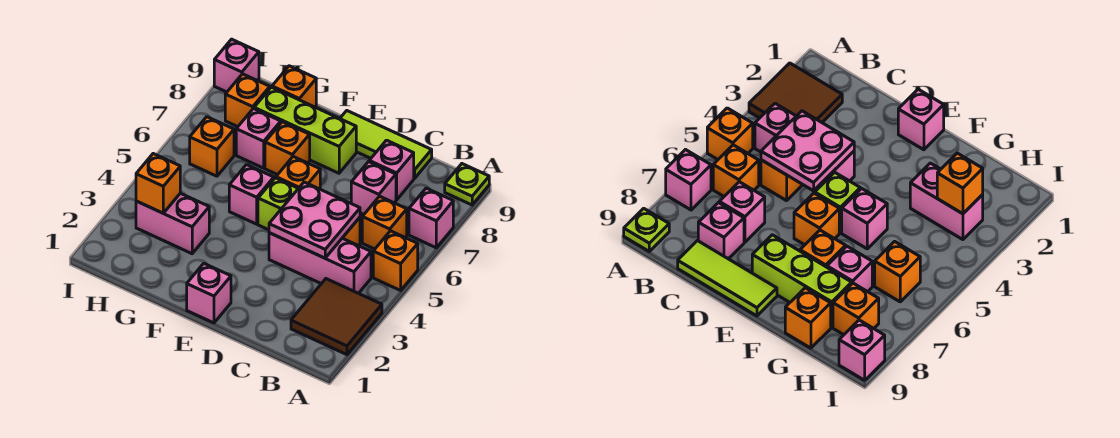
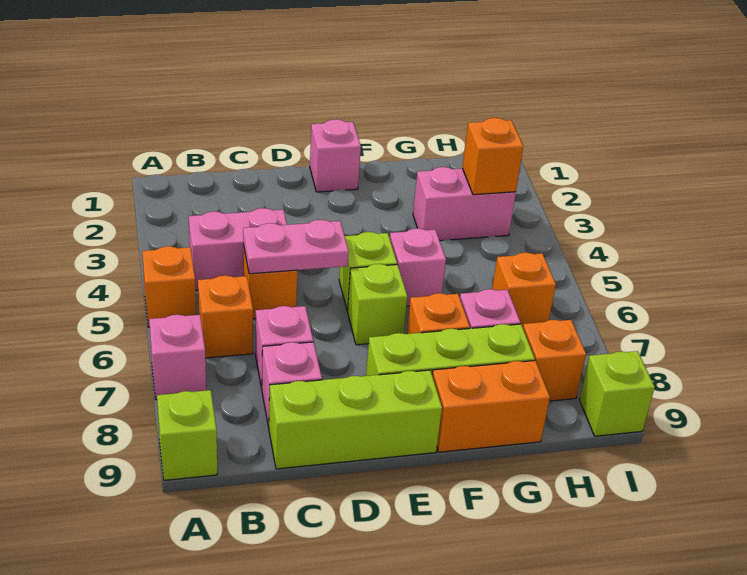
brown tile A2:B3 level 1 -> none
lime plate A9 level 1 -> lime brick A9 level 1
pink brick B4:D4 level 1 -> pink brick B4:C4 level 1
pink plate C4:D5 level 2 -> pink plate C5:D5 level 2
lime tile C9:E9 level 1 -> lime brick C9:E9 level 1
orange brick E6 level 1 -> lime brick E6 level 1
orange brick G9 level 1 -> orange brick F9:G9 level 1
pink brick I9 level 1 -> lime brick I9 level 1

